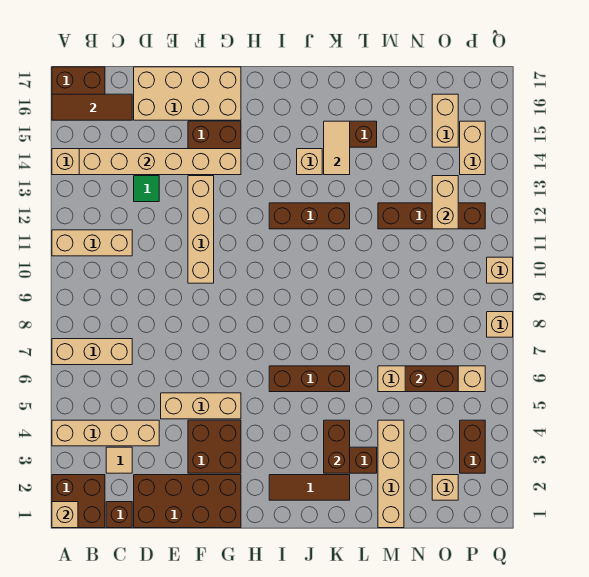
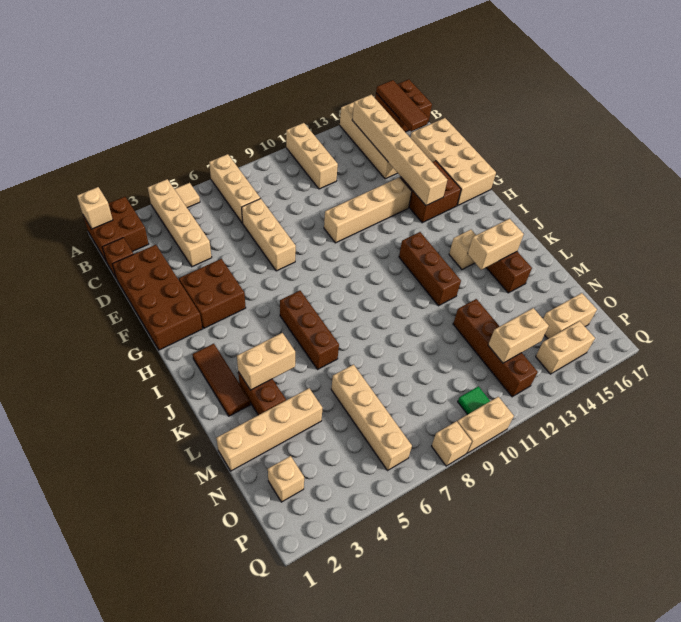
tan tile C3 level 1 -> tan tile A5 level 1
green tile D13 level 1 -> green tile P10 level 1
tan brick E5:G5 level 1 -> tan brick D7:F7 level 1
brown brick K3:K4 level 2 -> tan brick K3:K4 level 2
tan tile K14:K15 level 2 -> tan brick K14:K15 level 2
brown brick N6:O6 level 2 -> none
brown brick P3:P4 level 1 -> none
tan brick Q10 level 1 -> tan brick Q9:Q10 level 1

